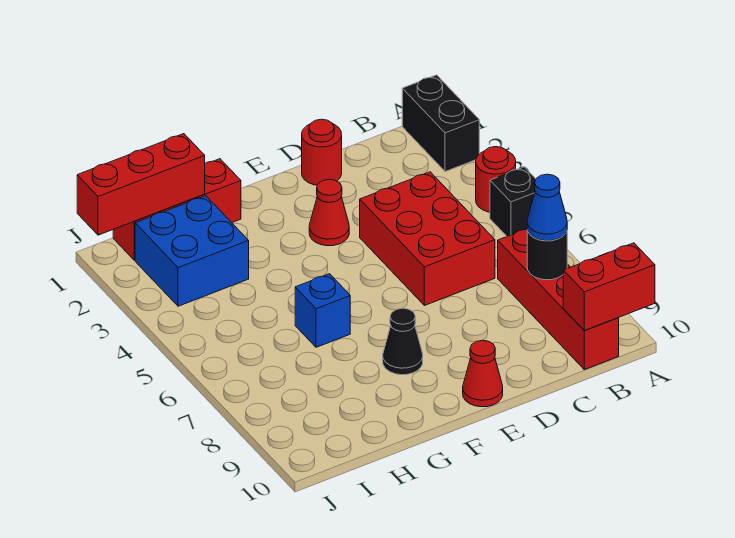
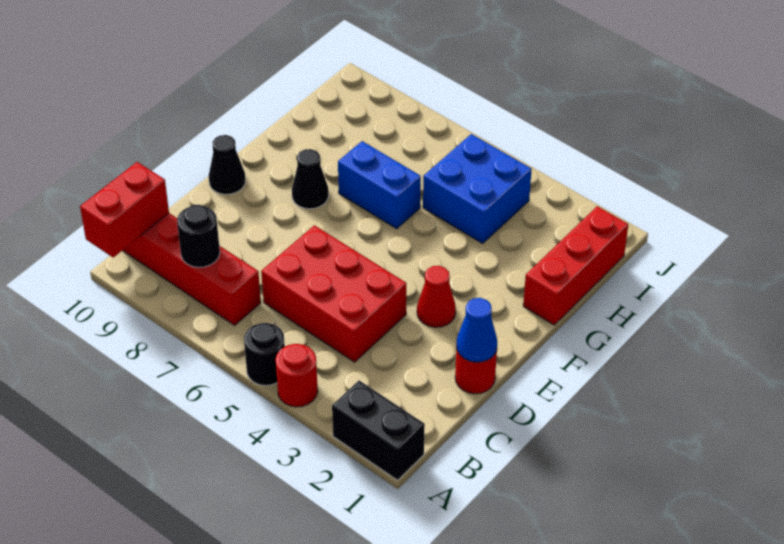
black brick A5 level 1 -> black round brick A5 level 1
blue cone B8 level 3 -> blue cone D1 level 2
red cone E10 level 1 -> black cone E10 level 1
blue brick G6 level 1 -> blue brick G6:G7 level 1
red brick H1:J1 level 2 -> none
blue brick H2:I3 level 1 -> blue brick H4:I5 level 1

